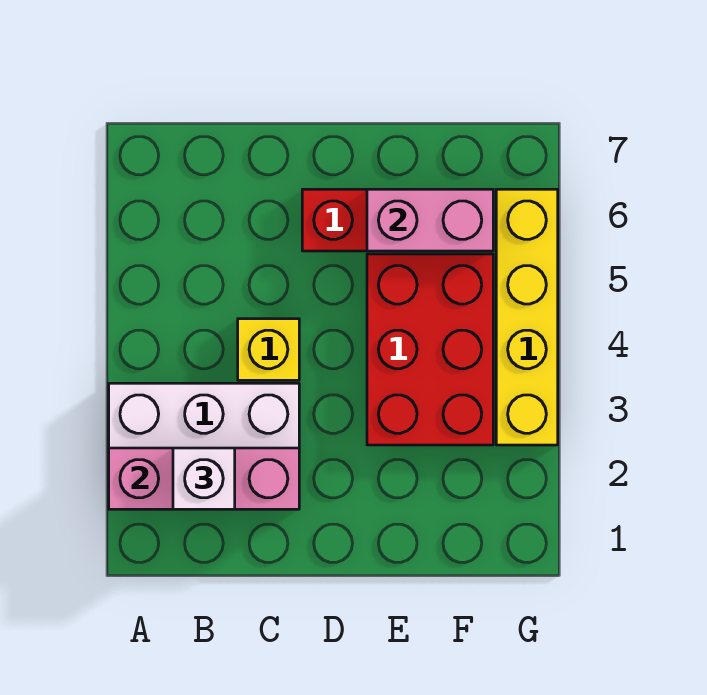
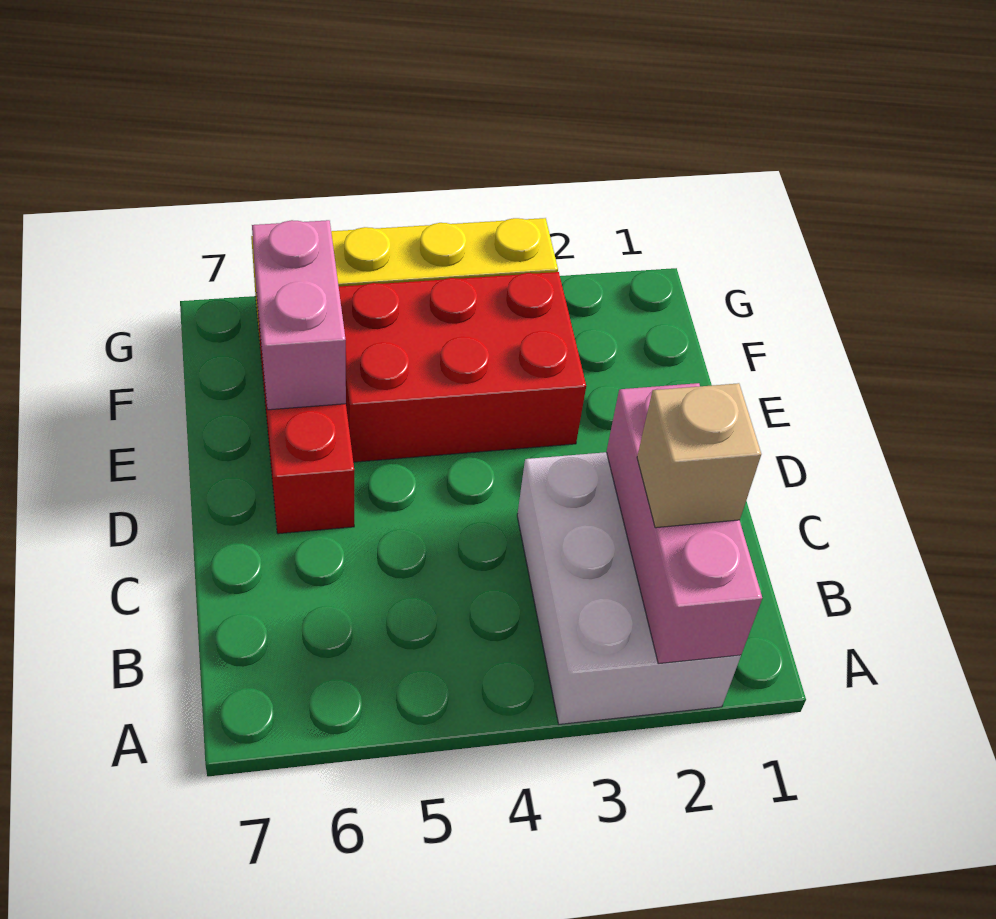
white brick B2 level 3 -> tan brick B2 level 3
yellow brick C4 level 1 -> none

